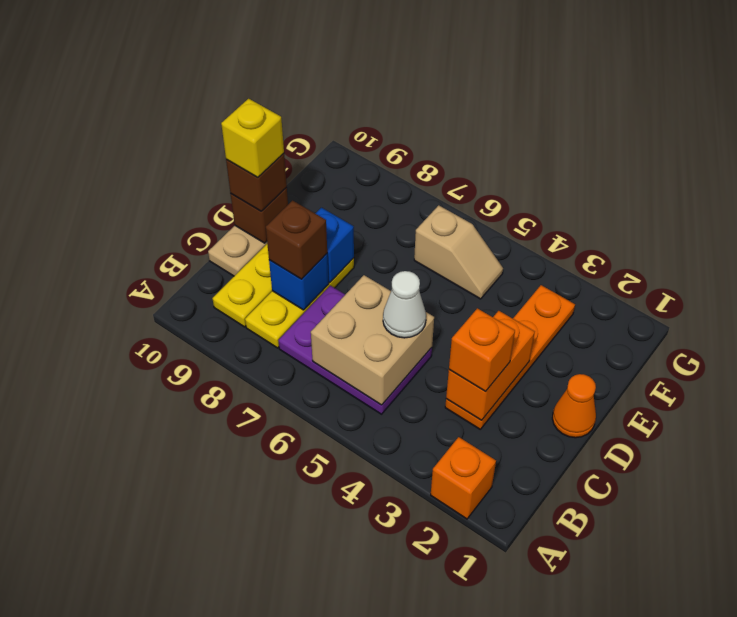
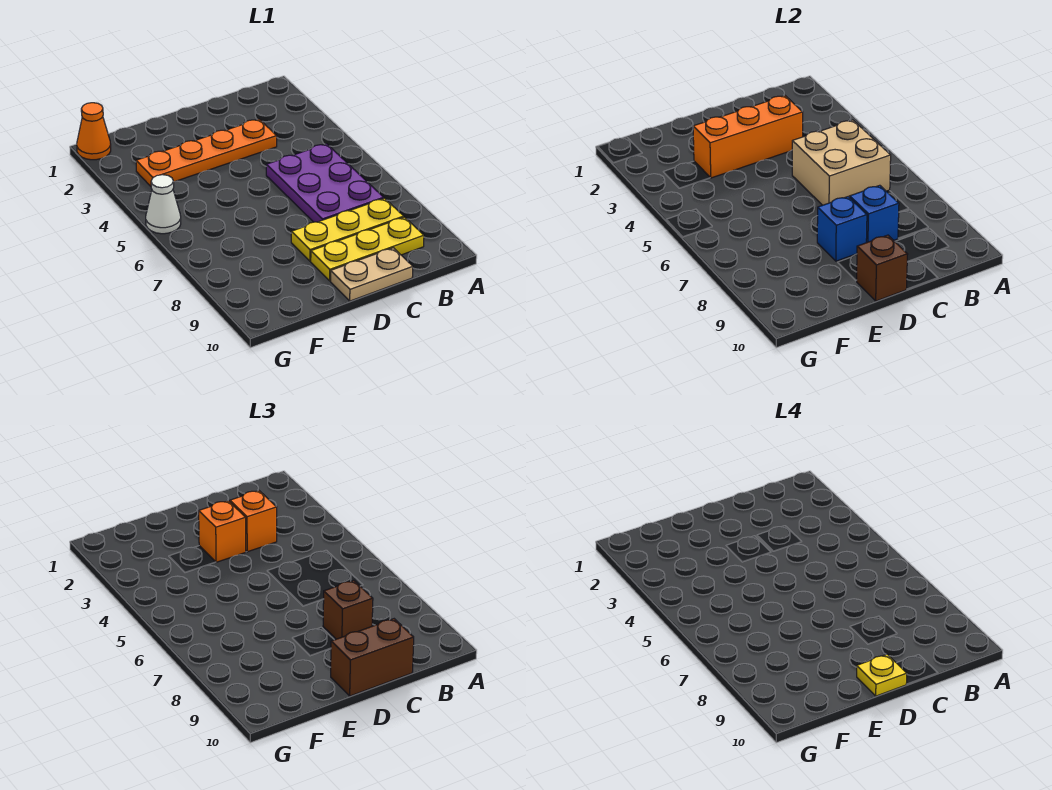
orange brick A2 level 1 -> orange brick D3 level 3
orange brick C3:D3 level 2 -> orange brick C3:E3 level 2
white cone C5 level 3 -> white cone G5 level 1
orange cone D1 level 1 -> orange cone G1 level 1
brown brick D10 level 3 -> brown brick C10:D10 level 3
yellow brick D10 level 4 -> yellow plate D10 level 4
tan slope F5:F6 level 1 top 6 -> none

